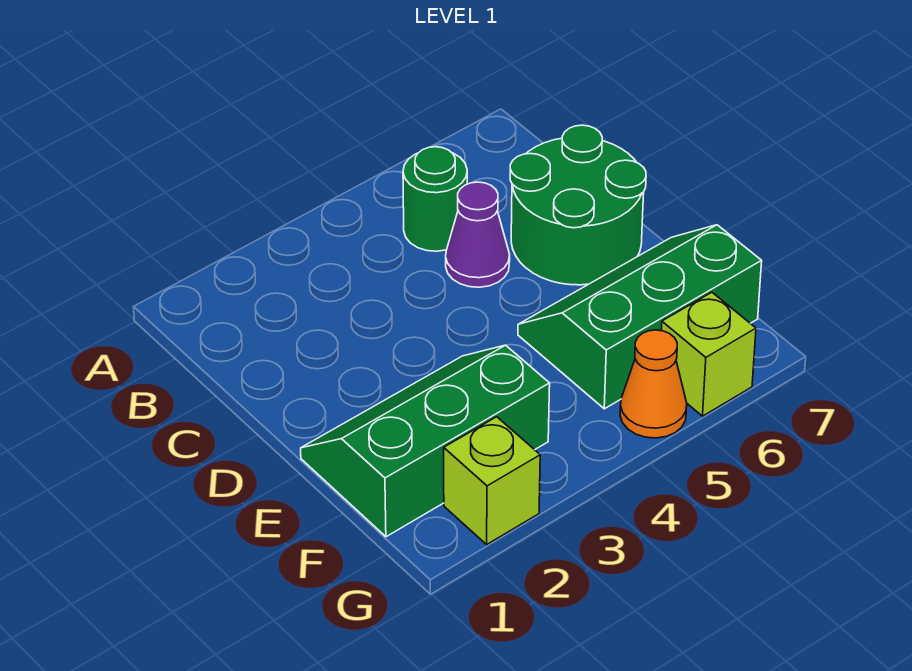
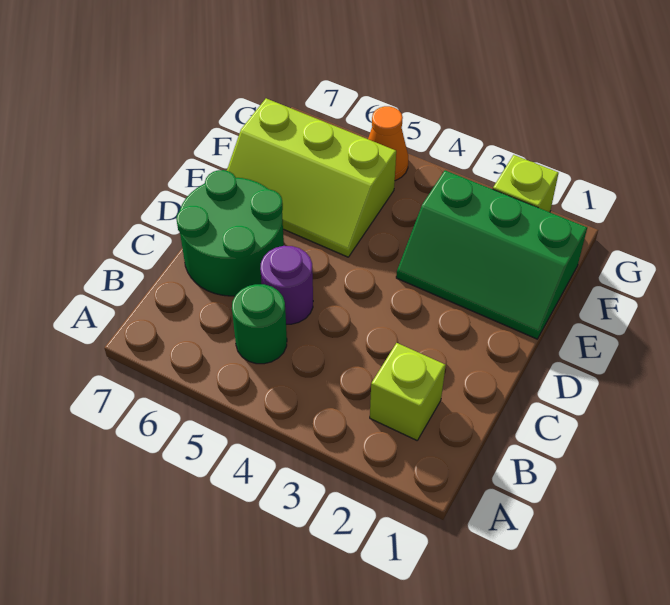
purple cone C5 level 1 -> purple round brick C5 level 1
green slope E5:F7 level 1 top F -> lime slope E5:F7 level 1 top F
lime brick G6 level 1 -> lime brick B2 level 1

